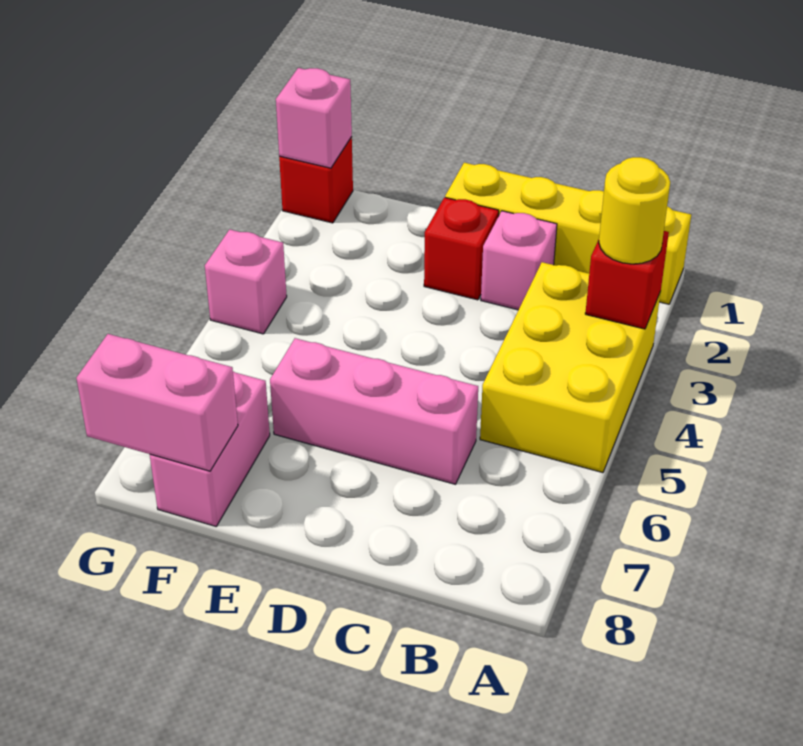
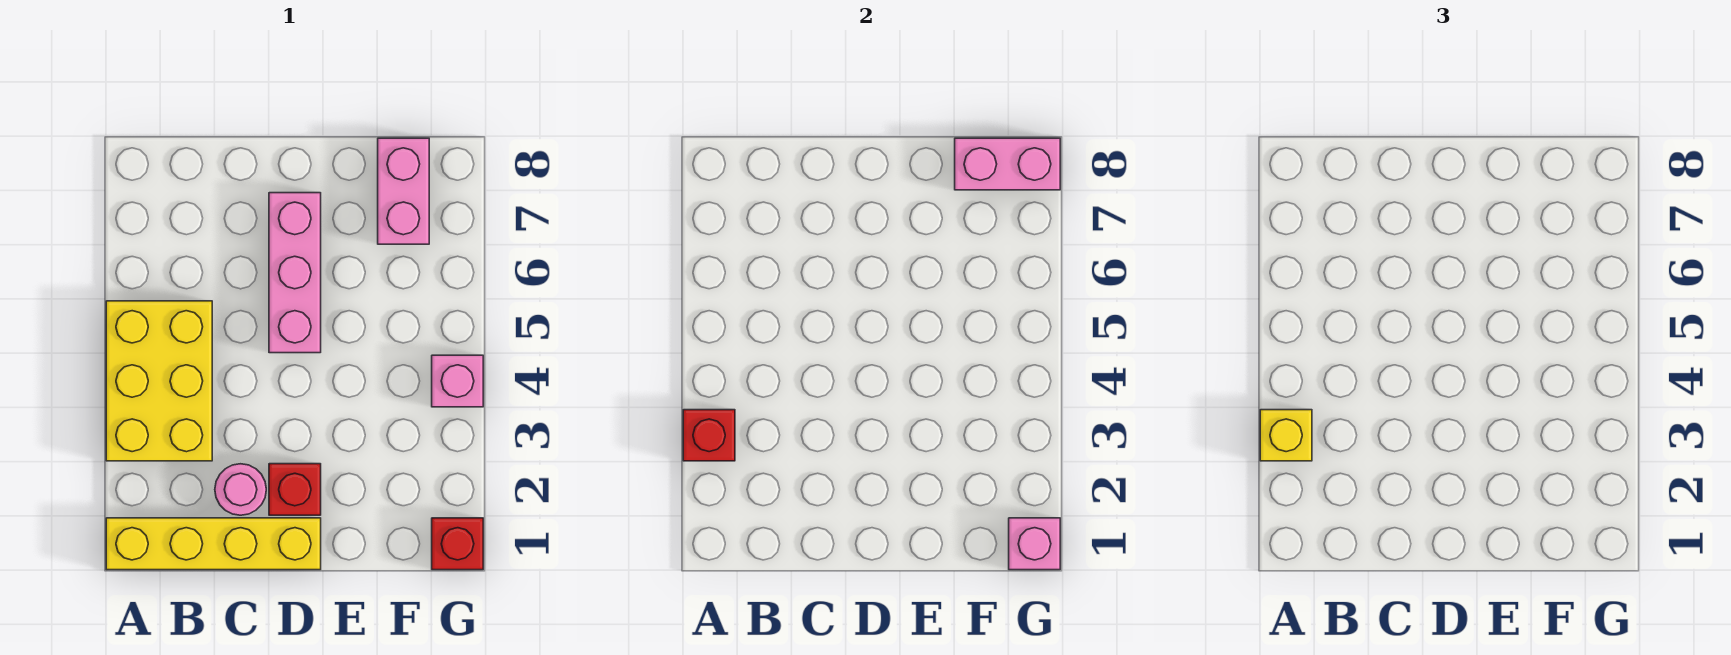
yellow round brick A3 level 3 -> yellow brick A3 level 3
pink brick C2 level 1 -> pink round brick C2 level 1
pink brick C6:E6 level 1 -> pink brick D5:D7 level 1

